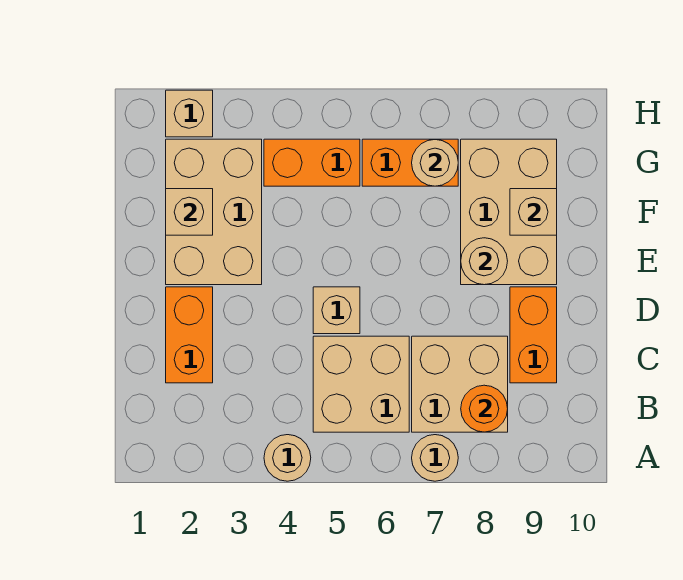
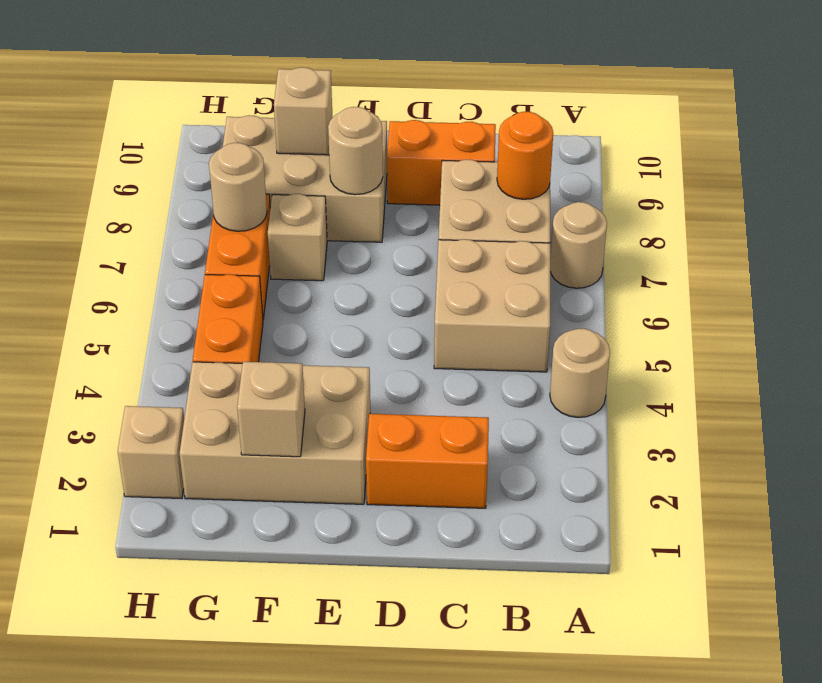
tan brick D5 level 1 -> tan brick F7 level 1

